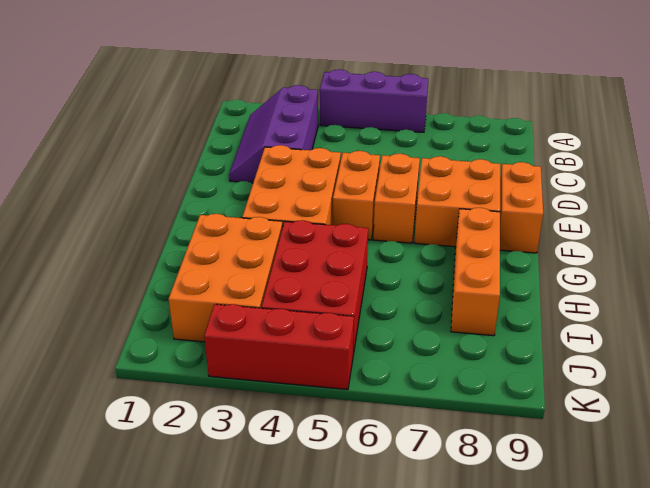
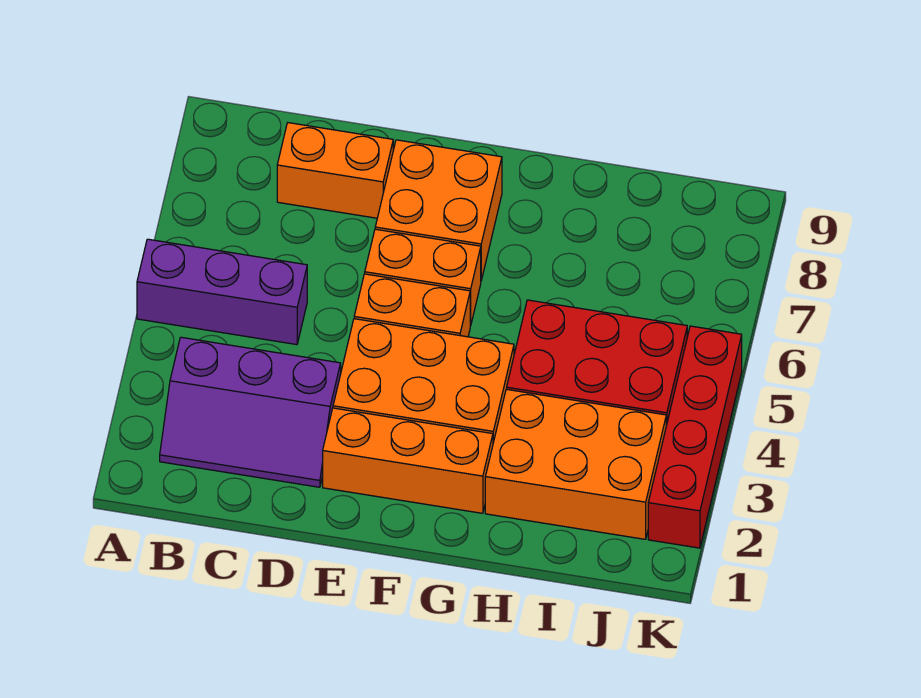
purple brick A4:A6 level 1 -> purple brick A5:C5 level 1
orange brick E9:F9 level 1 -> orange brick C8:D8 level 1
orange brick G8:I8 level 1 -> orange brick E2:G2 level 1
red brick K3:K5 level 1 -> red brick K2:K5 level 1

